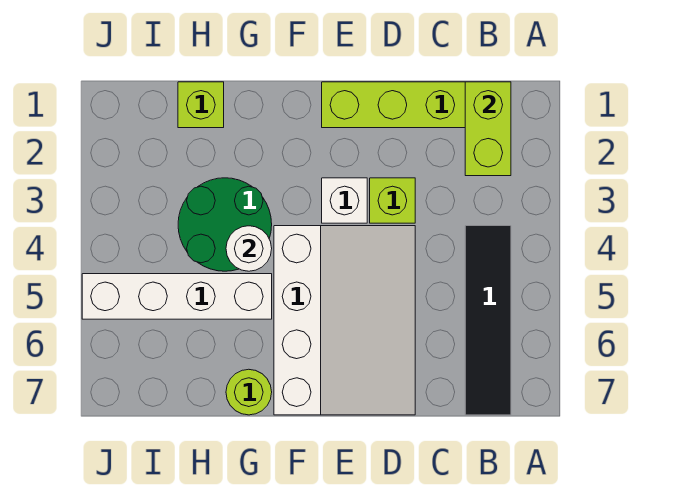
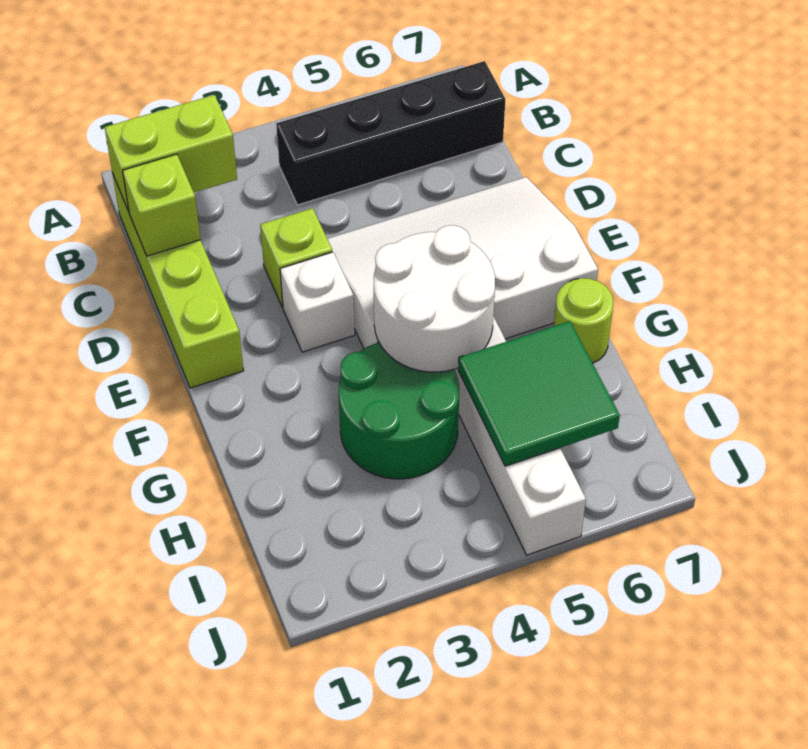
black tile B4:B7 level 1 -> black brick B4:B7 level 1
white round brick G4 level 2 -> white round brick F4:G5 level 2
lime brick H1 level 1 -> lime brick C1 level 2
none -> green tile H5:I6 level 2

